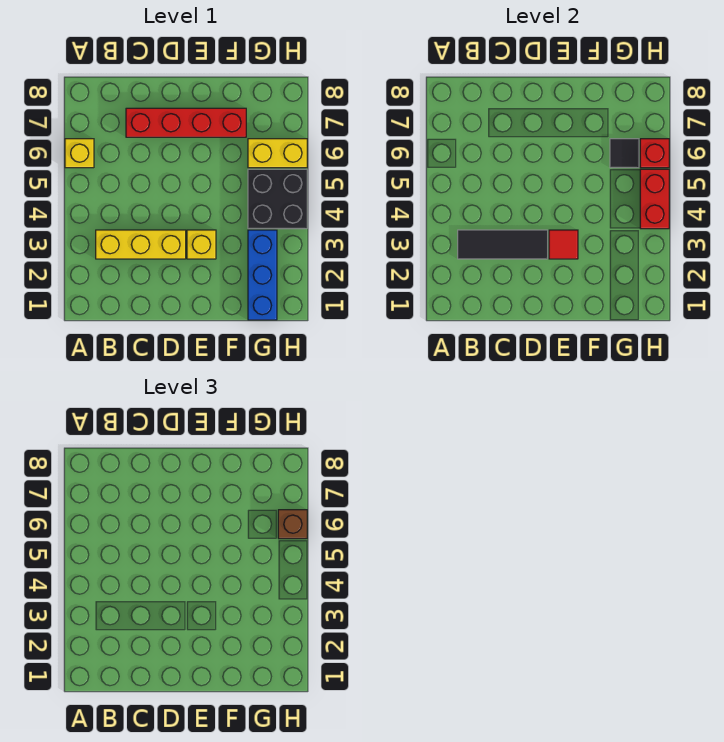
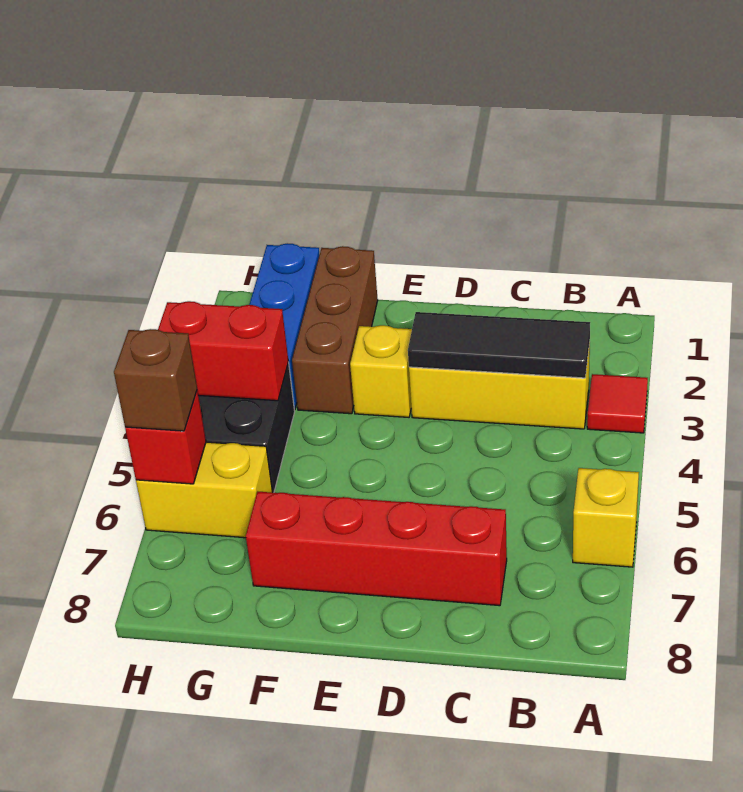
red tile E3 level 2 -> red tile A3 level 1
none -> brown brick F1:F3 level 1
black tile G6 level 2 -> none
red brick H4:H5 level 2 -> red brick G4:H4 level 2

